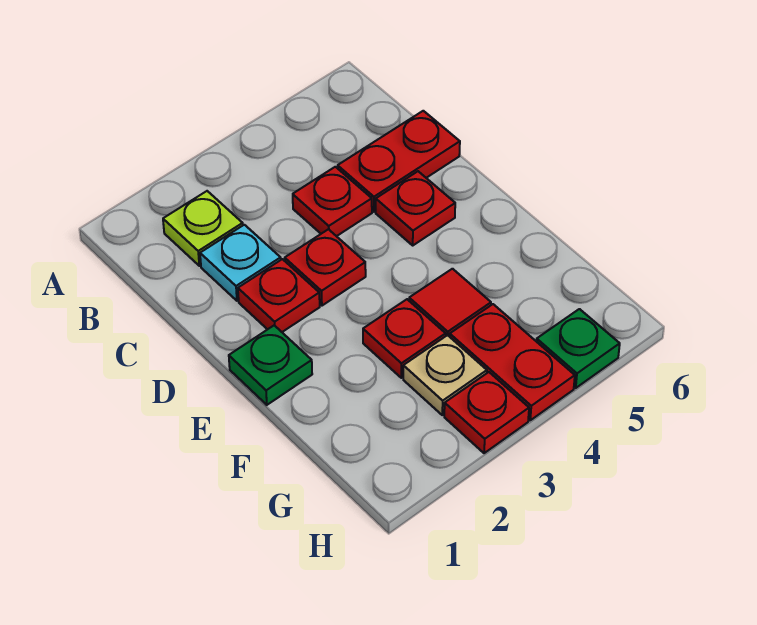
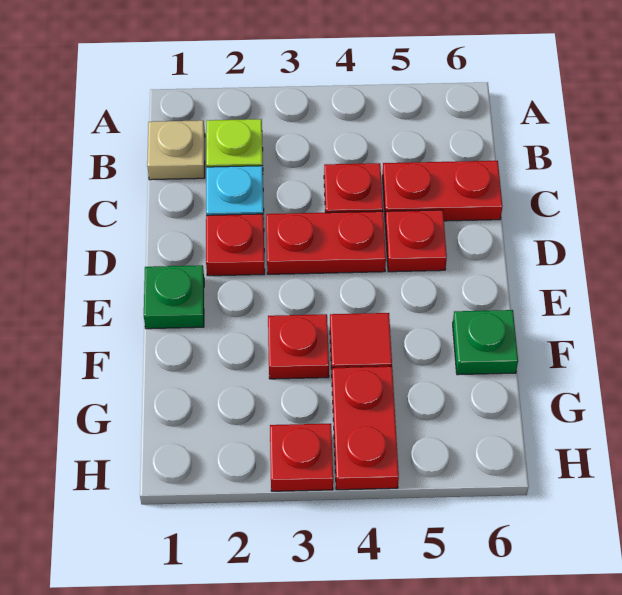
red plate D3 level 1 -> red plate D3:D4 level 1
tan plate G3 level 1 -> tan plate B1 level 1
green plate H5 level 1 -> green plate F6 level 1

